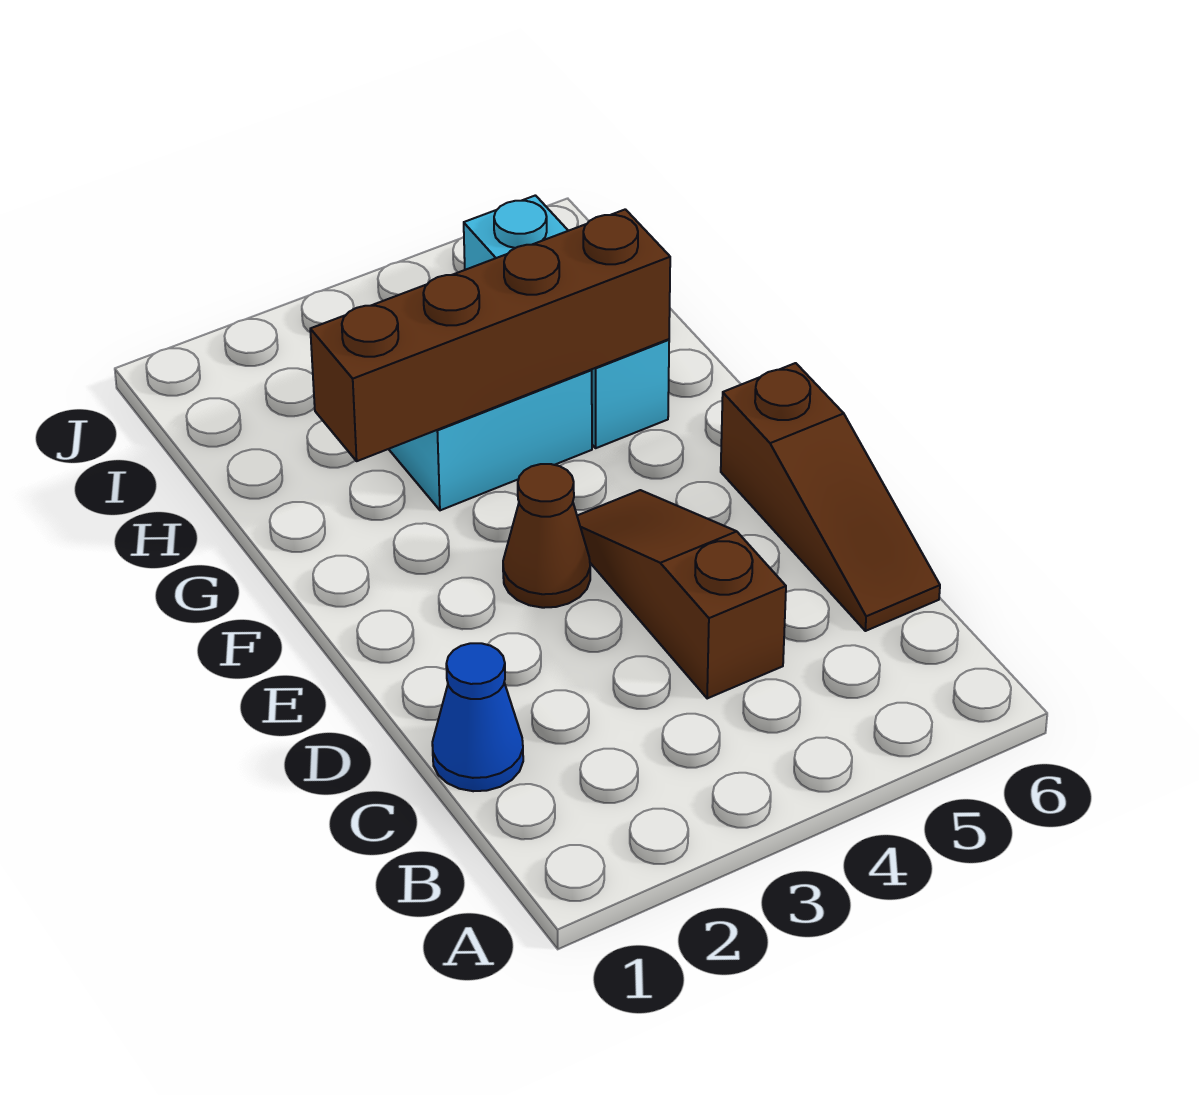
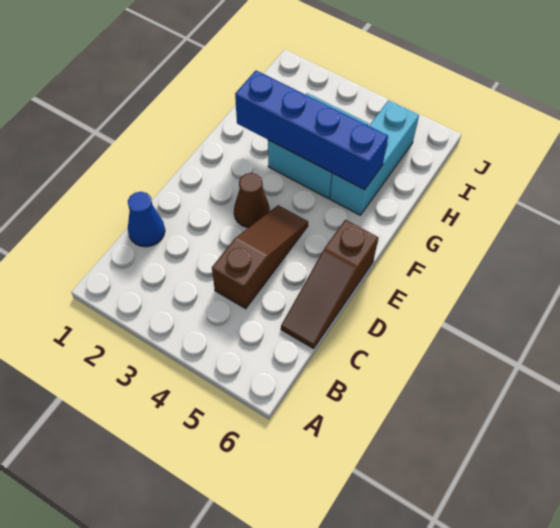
brown brick G2:G5 level 2 -> blue brick G2:G5 level 2

